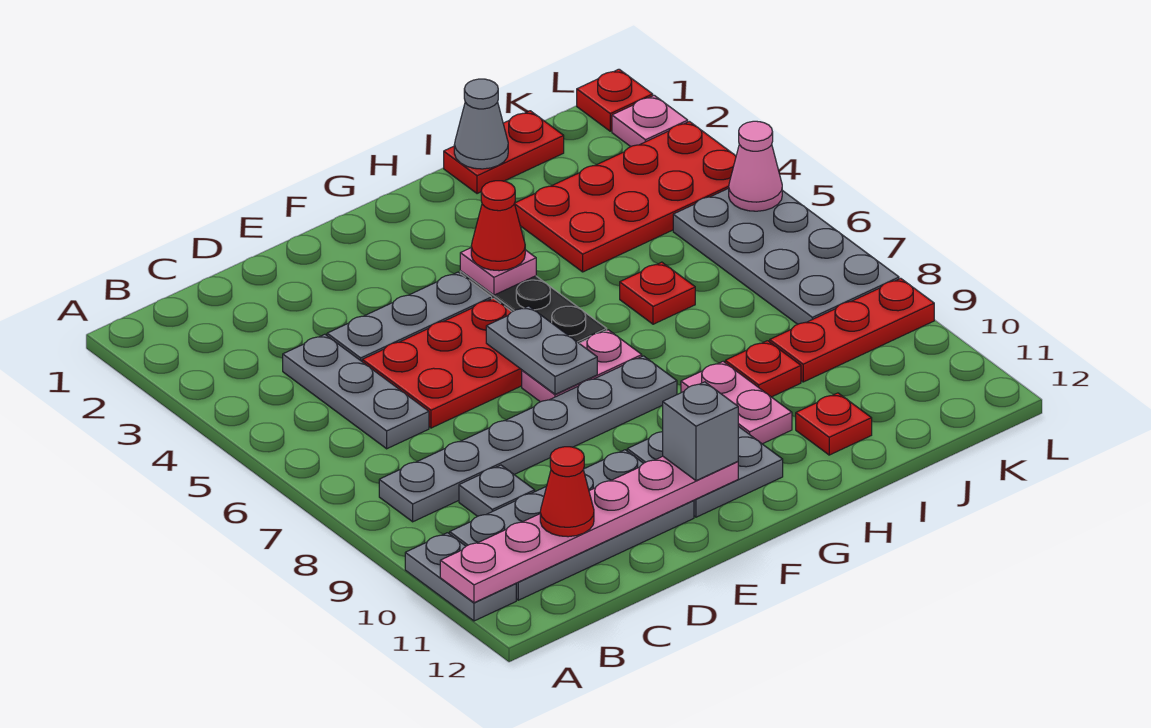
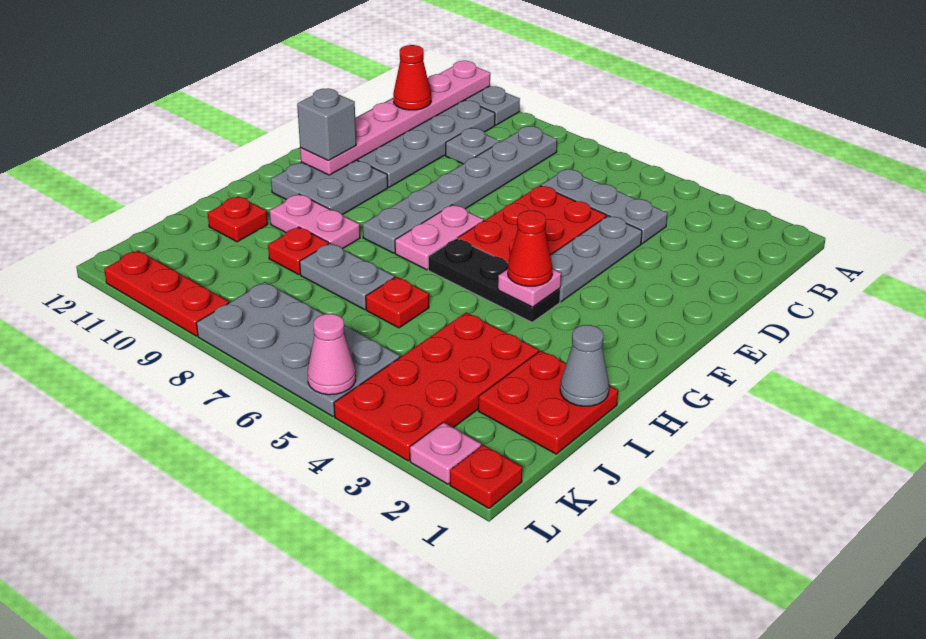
grey plate F6:F7 level 2 -> grey plate I7:I8 level 1
red plate I1:J1 level 1 -> red plate I1:J2 level 1
red plate J9:L9 level 1 -> red plate L9:L11 level 1

